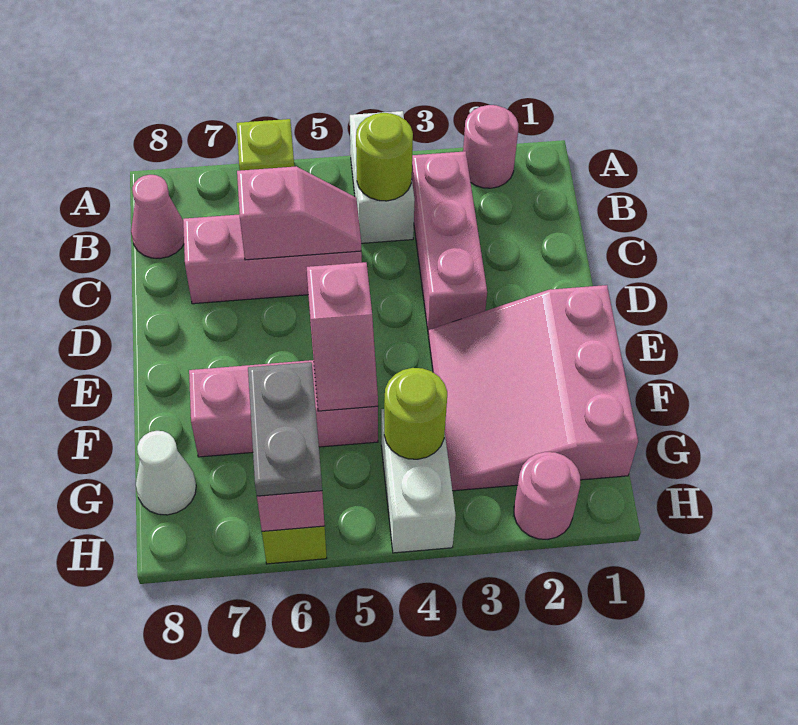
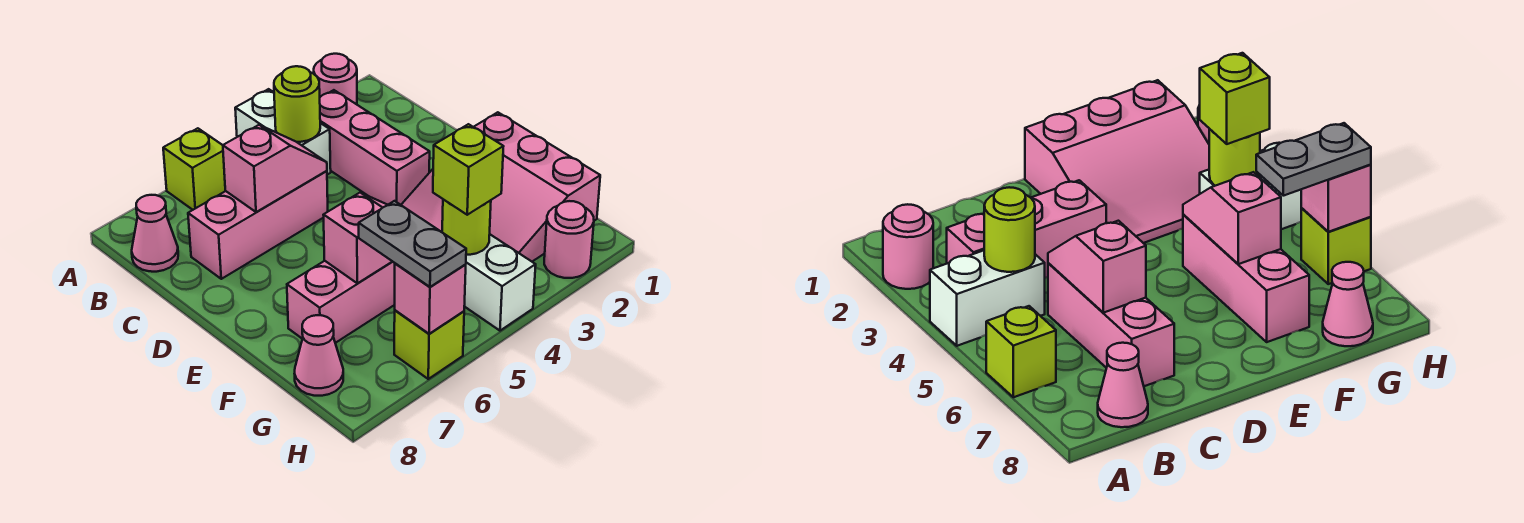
pink slope E5:F5 level 2 top E -> pink slope F5:F6 level 2 top 6
none -> lime brick G4 level 3
white cone G8 level 1 -> pink cone G8 level 1

